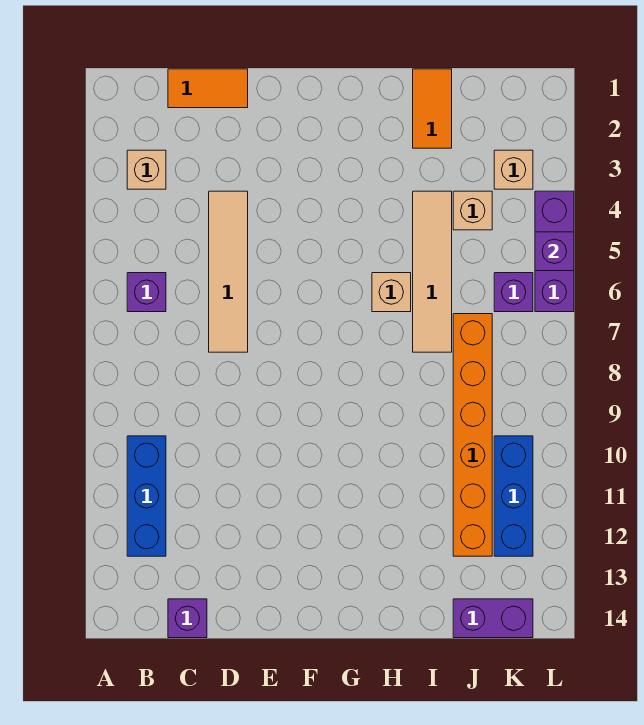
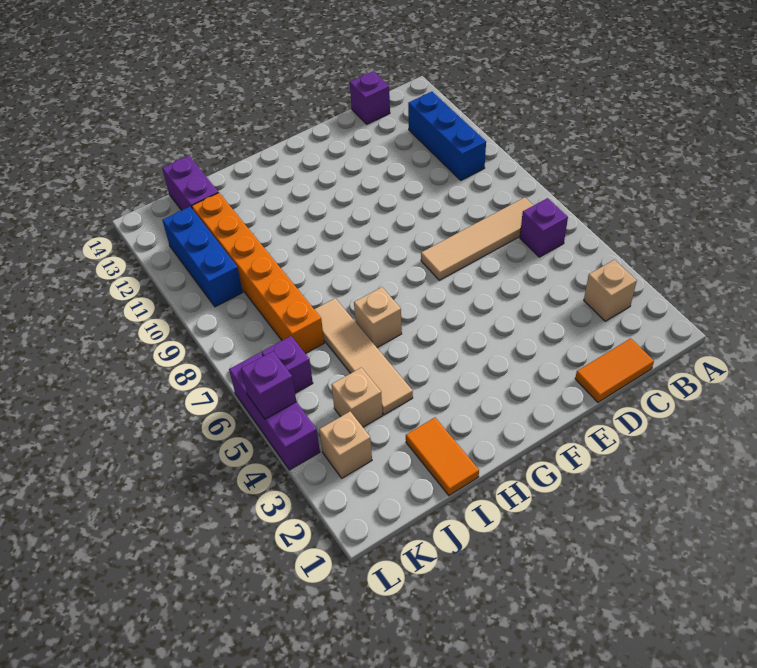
tan tile D4:D7 level 1 -> tan tile B7:E7 level 1
purple brick J14:K14 level 1 -> purple brick J13:J14 level 1

